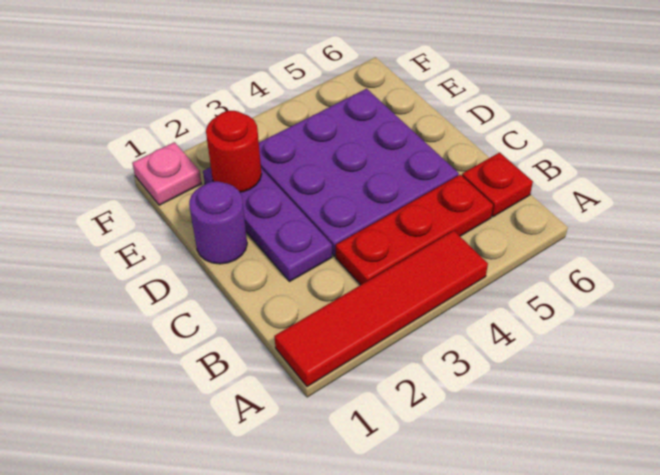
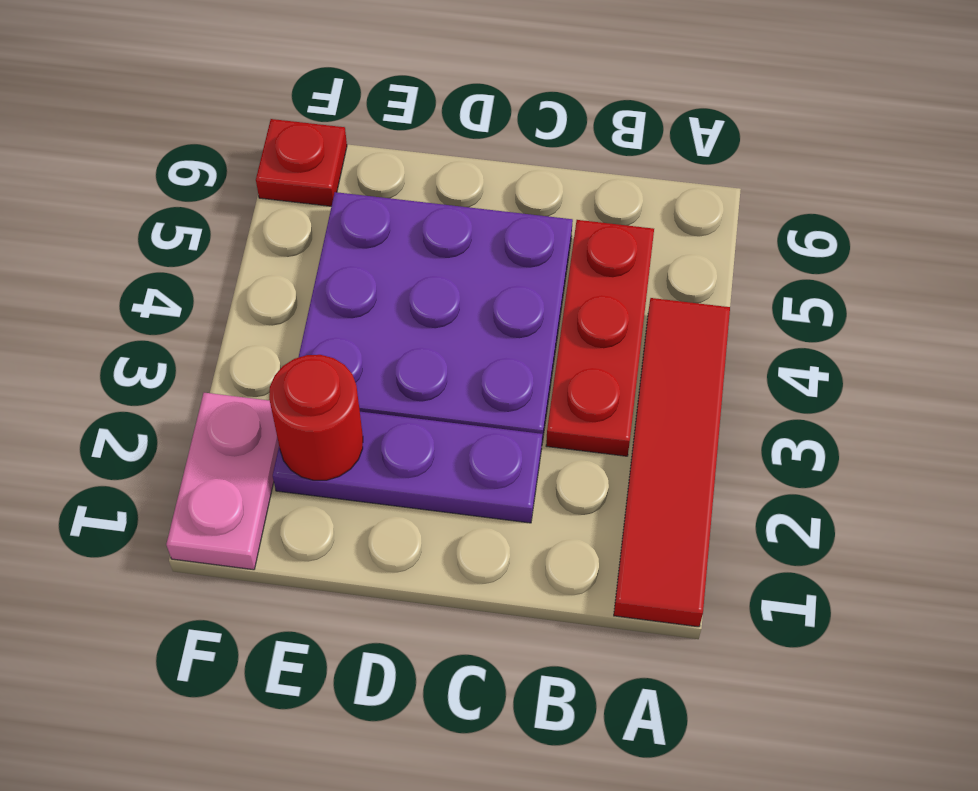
red plate B6 level 1 -> red plate F6 level 1
purple round brick D1 level 1 -> none
pink plate F1 level 1 -> pink plate F1:F2 level 1

